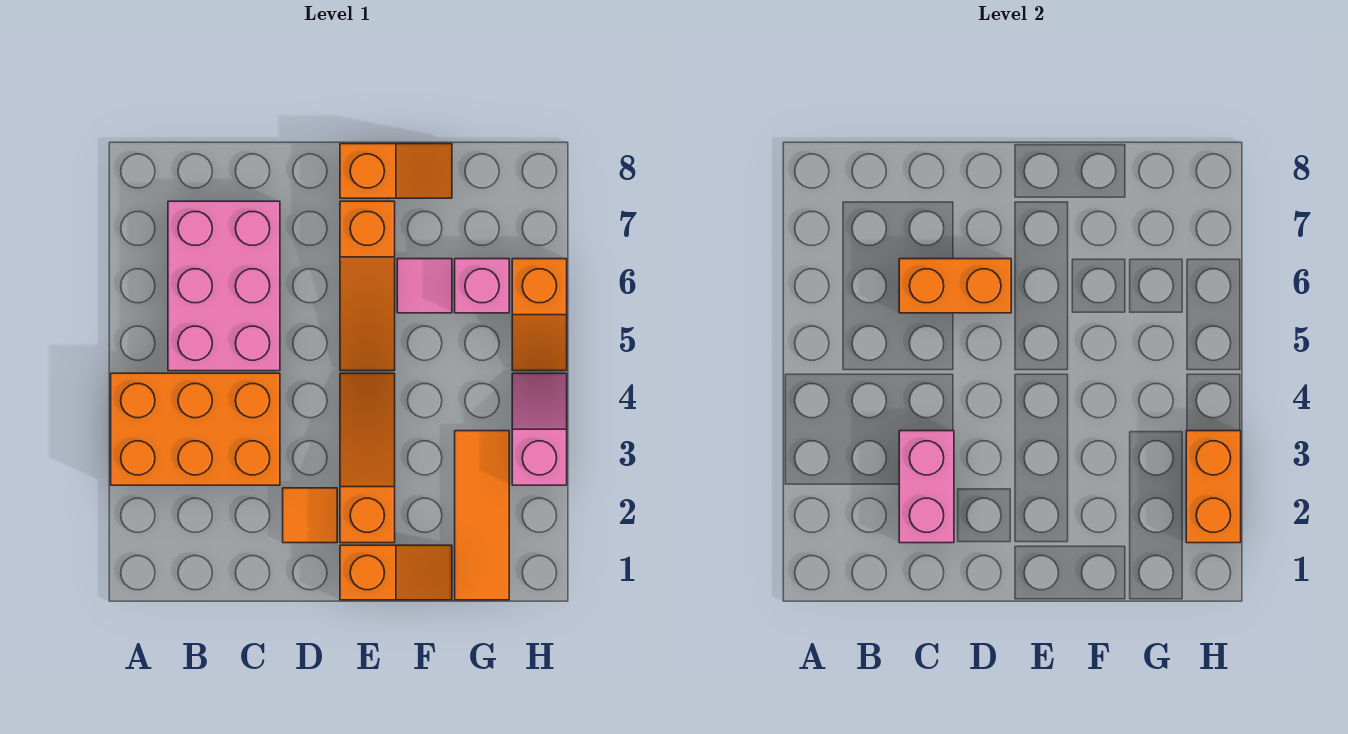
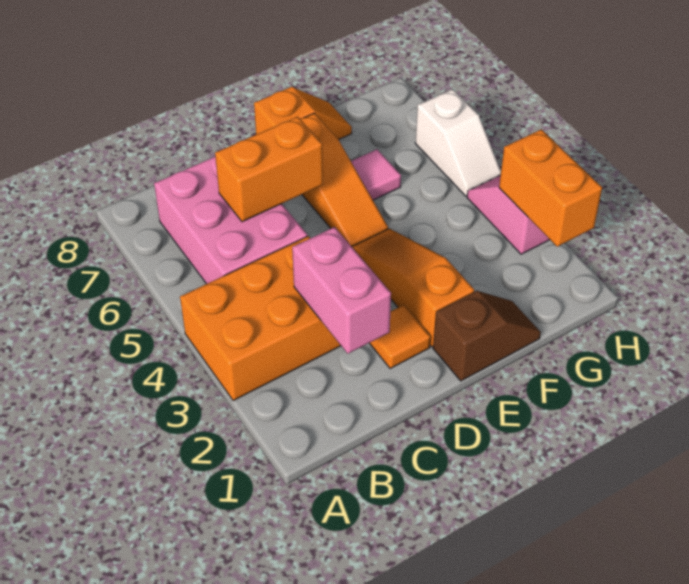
orange slope E1:F1 level 1 top E -> brown slope E1:F1 level 1 top E
orange tile G1:G3 level 1 -> none
pink brick G6 level 1 -> none
orange slope H5:H6 level 1 top 6 -> white slope H5:H6 level 1 top 6

